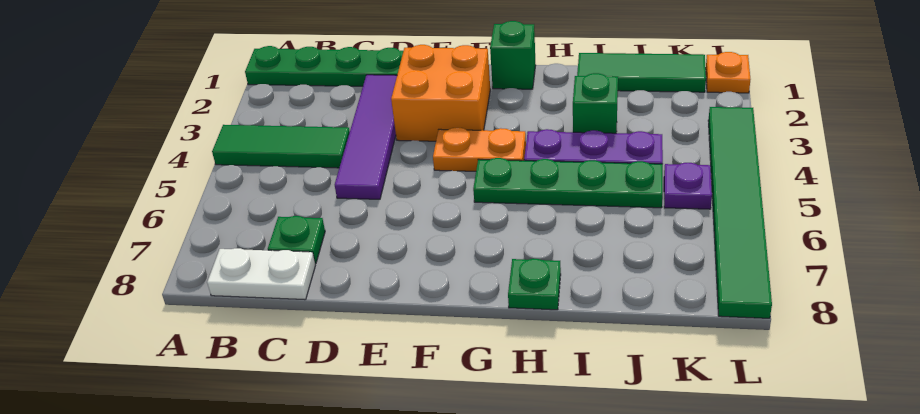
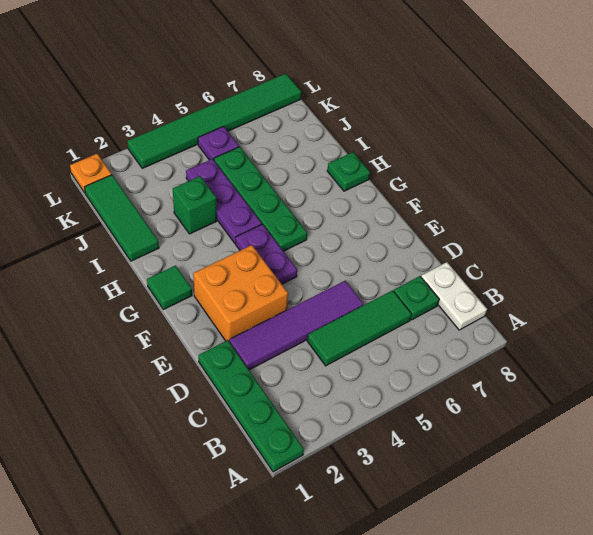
green tile A4:C4 level 1 -> green tile C4:C6 level 1
orange plate F4:G4 level 1 -> purple plate F4:G4 level 1
green brick G1 level 1 -> green tile G1 level 1

